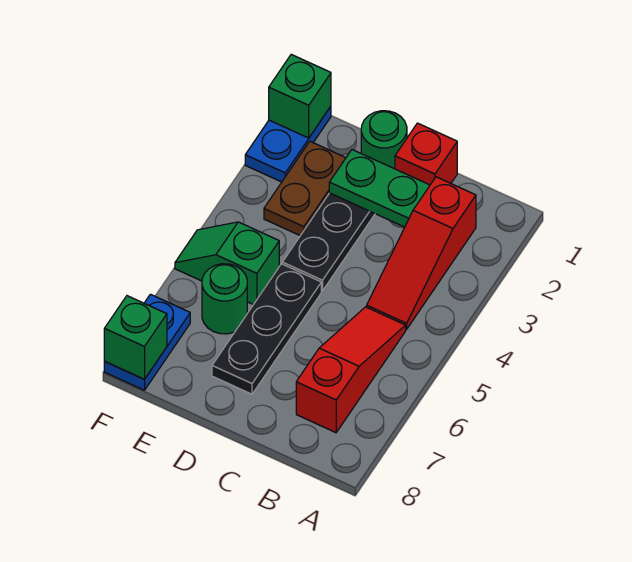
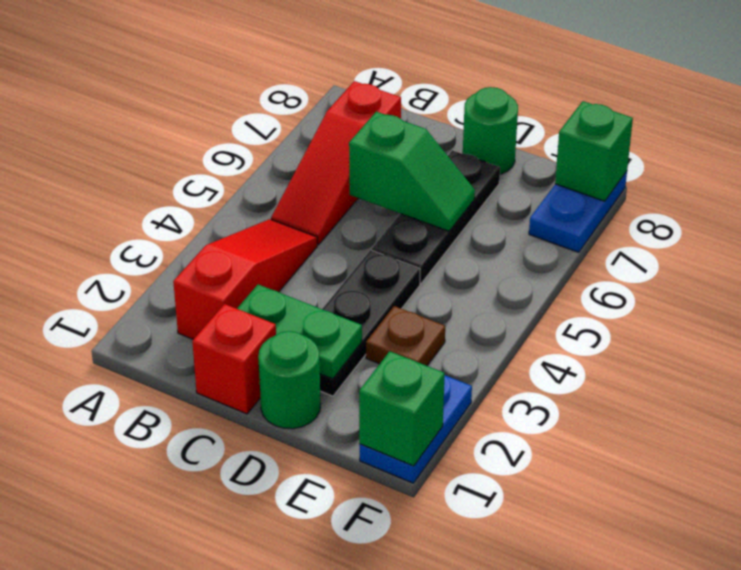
brown plate E2:E3 level 1 -> brown plate E3 level 1
green slope E5:F5 level 1 top E -> green slope C6:D6 level 2 top C
green round brick E6 level 1 -> green round brick D8 level 1

